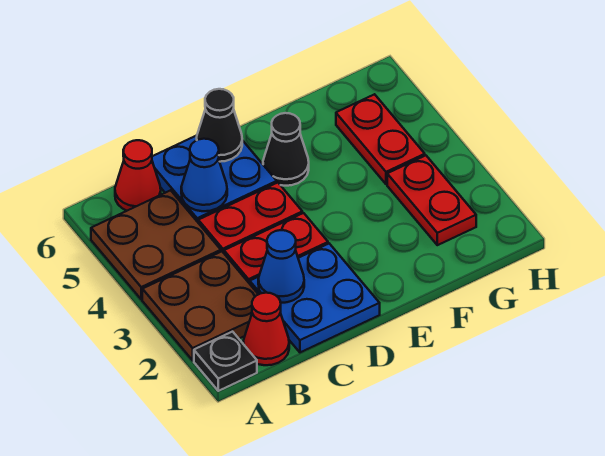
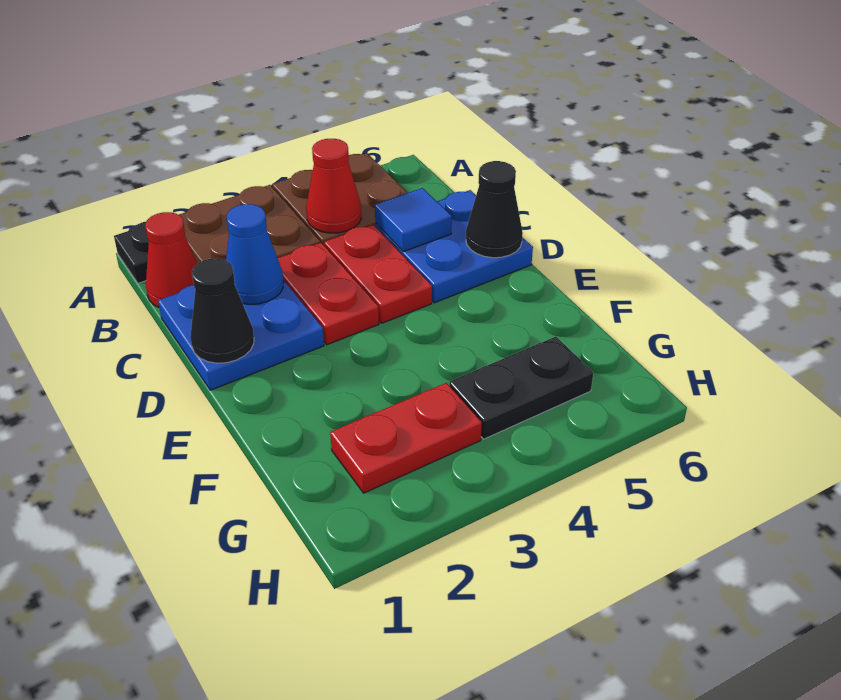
red cone B6 level 1 -> red cone B4 level 2
blue cone C5 level 2 -> blue tile C5 level 2
black cone E5 level 1 -> black cone D1 level 2
red plate G4:G5 level 1 -> black plate G4:G5 level 1

